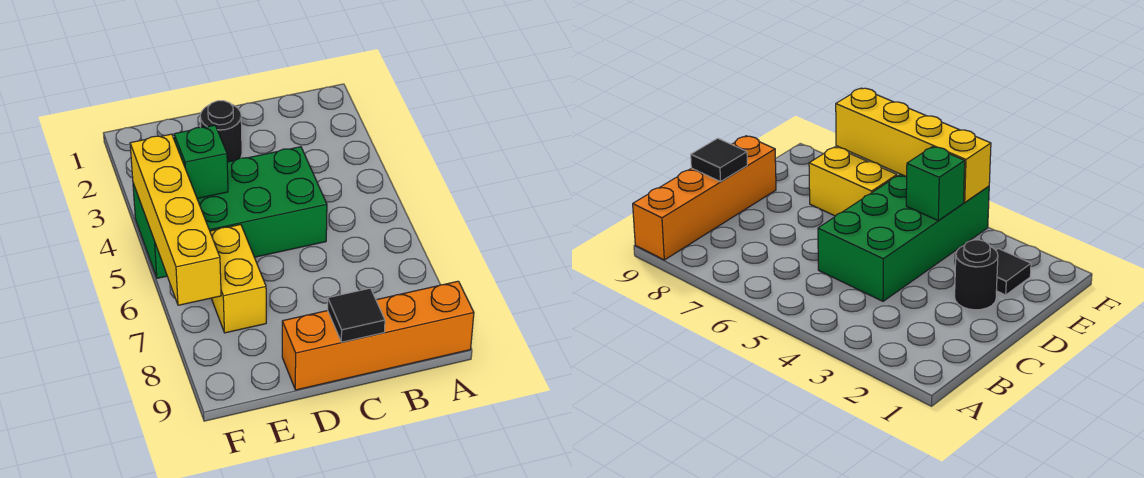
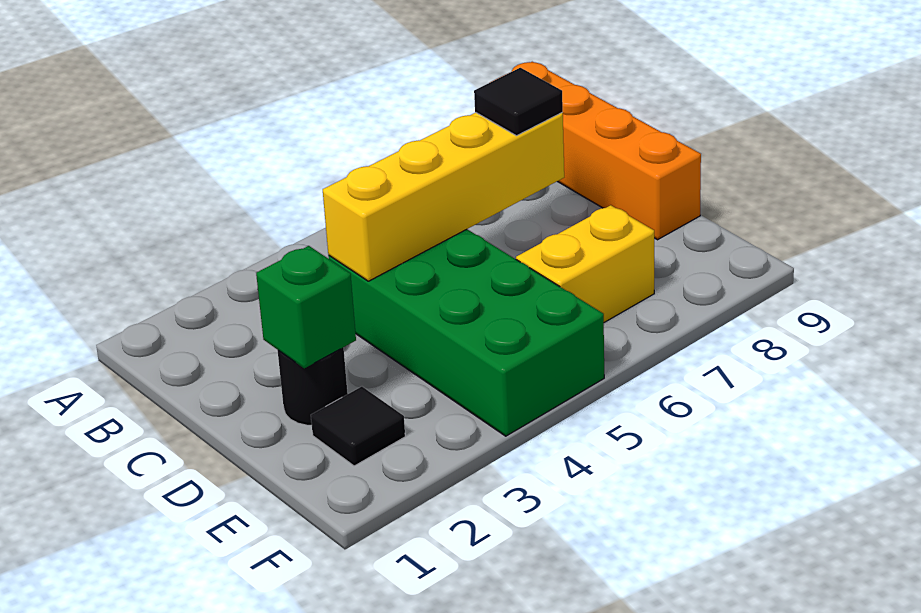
black tile C9 level 2 -> black tile C7 level 3
green brick E4 level 2 -> green brick D2 level 2
yellow brick F4:F7 level 2 -> yellow brick C4:C7 level 2

